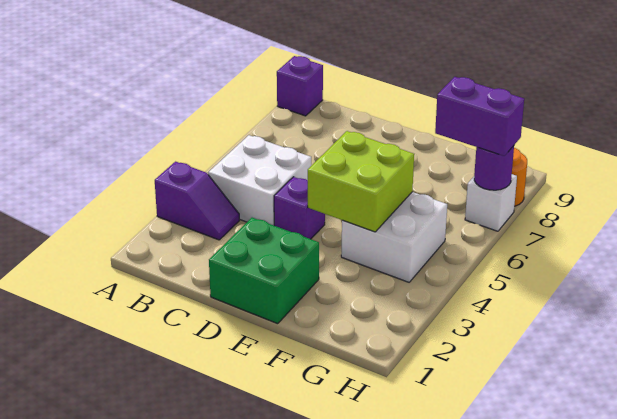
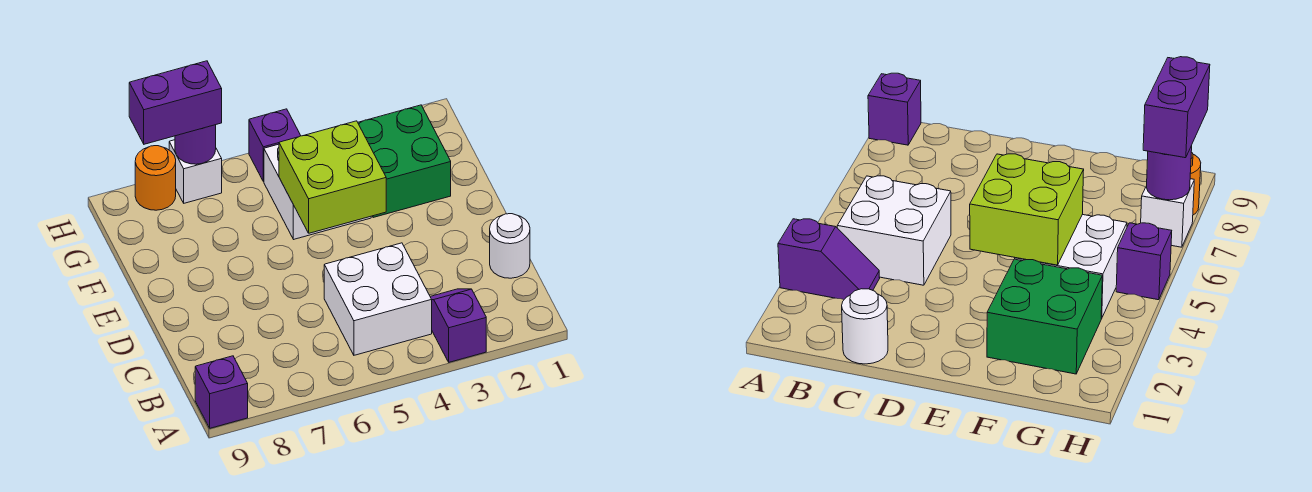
none -> white round brick C1 level 1
green brick D1:E2 level 1 -> green brick F2:G3 level 1
purple brick D4 level 1 -> purple brick H5 level 1
purple brick G7:H7 level 3 -> purple brick H7:H8 level 3

